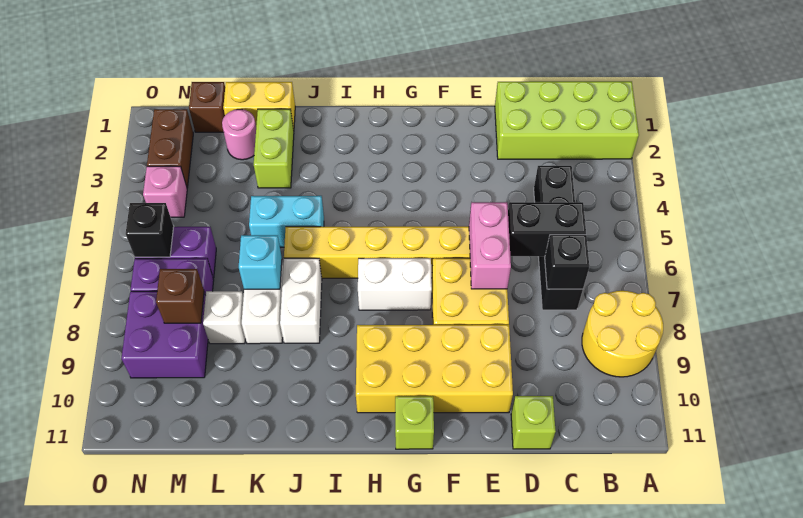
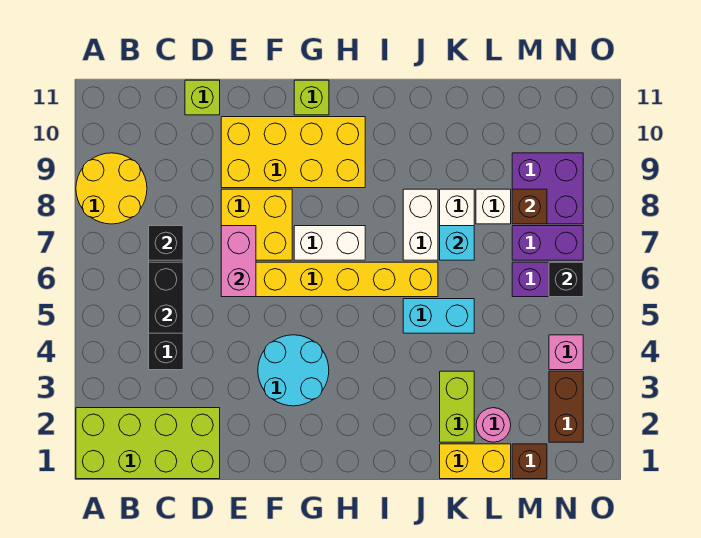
black brick C6:D6 level 2 -> black brick C5:C6 level 2
none -> cyan round brick F3:G4 level 1

